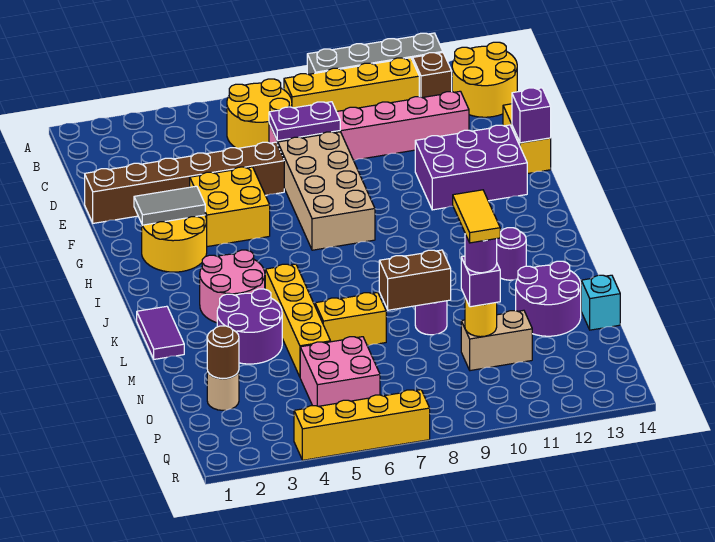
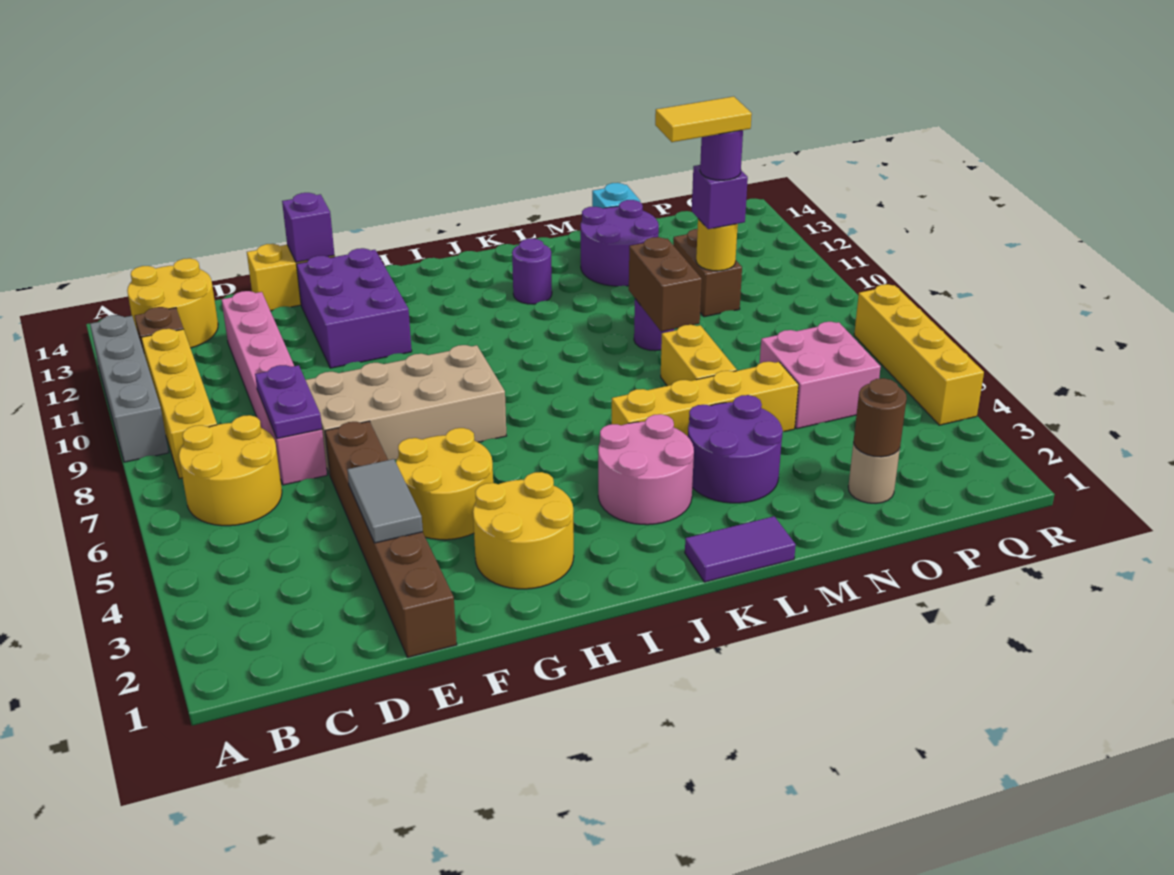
yellow brick F4:G5 level 1 -> yellow round brick F4:G5 level 1
grey tile G2:G3 level 2 -> grey tile E3:E4 level 2
tan brick O10:O11 level 1 -> brown brick O10:O11 level 1

